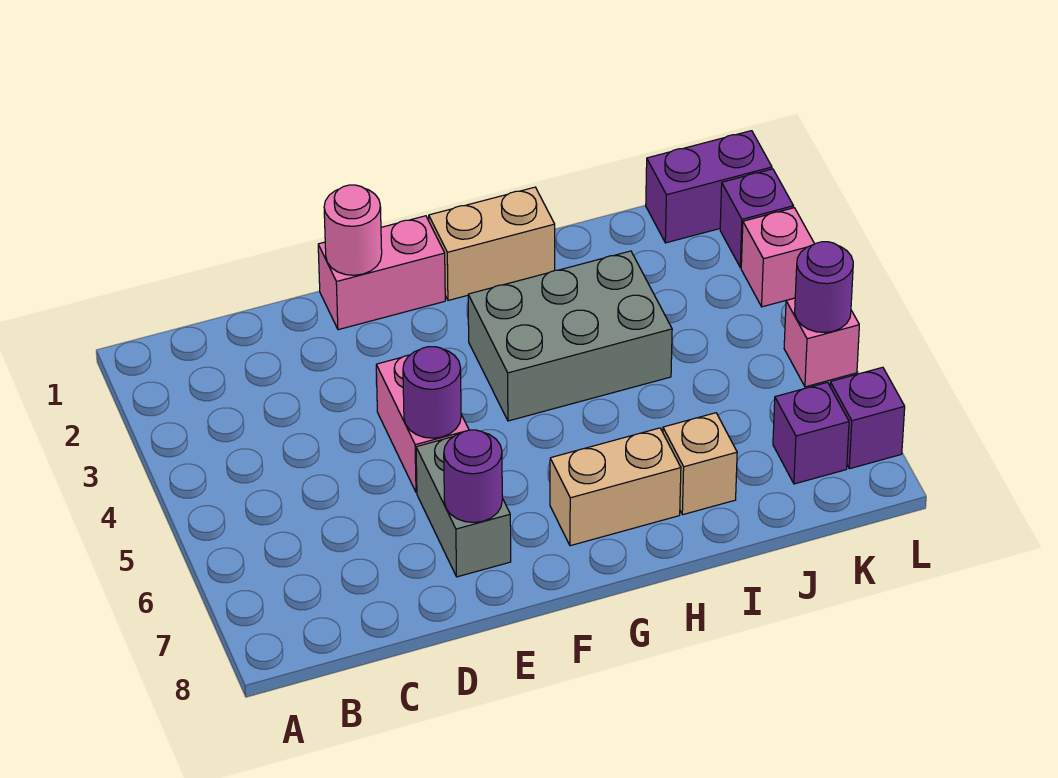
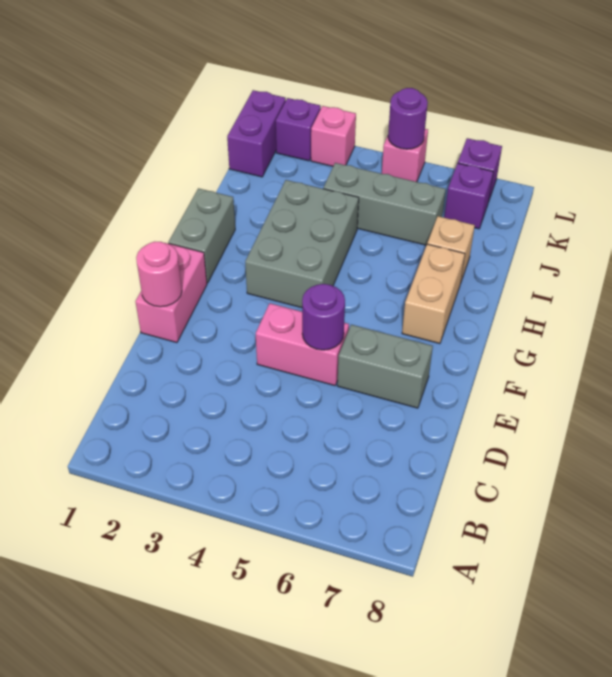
purple round brick E7 level 2 -> none
tan brick G1:H1 level 1 -> grey brick G1:H1 level 1
none -> grey brick J4:J6 level 1

